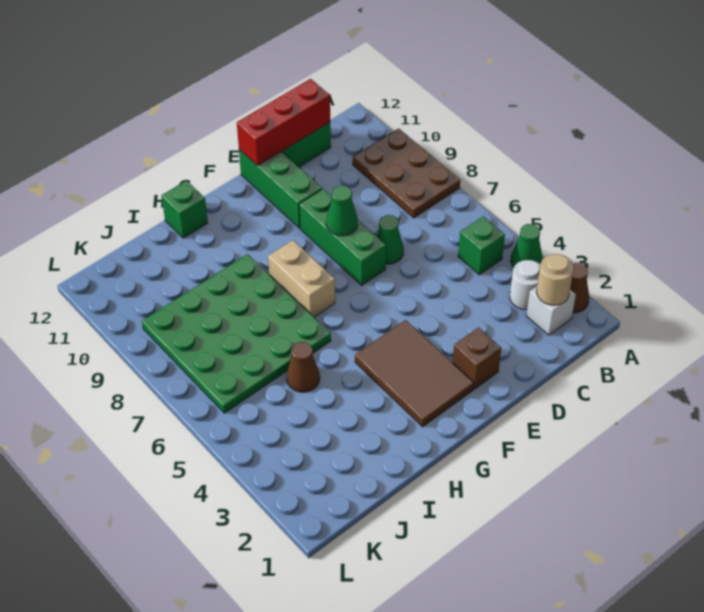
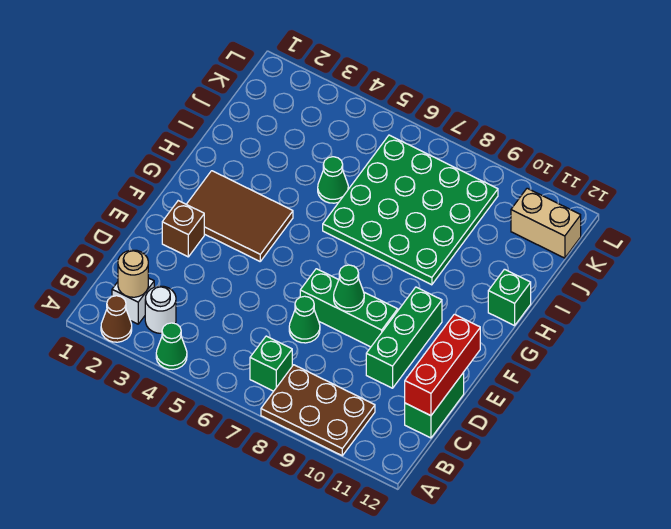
green brick B5 level 1 -> green brick B7 level 1
green brick E10:E12 level 1 -> green brick D10:F10 level 1
tan brick G7:G8 level 1 -> tan brick K11:K12 level 1
brown cone I5 level 1 -> green cone I5 level 1

